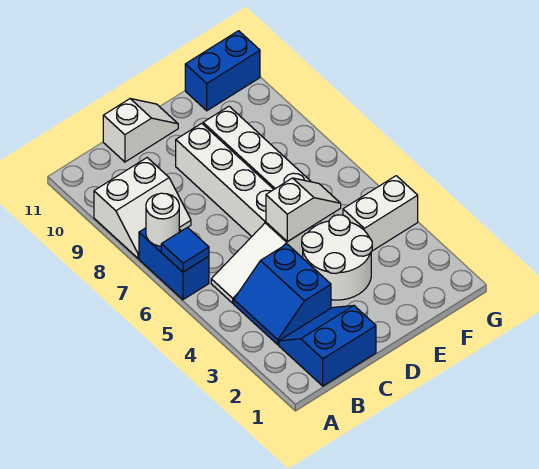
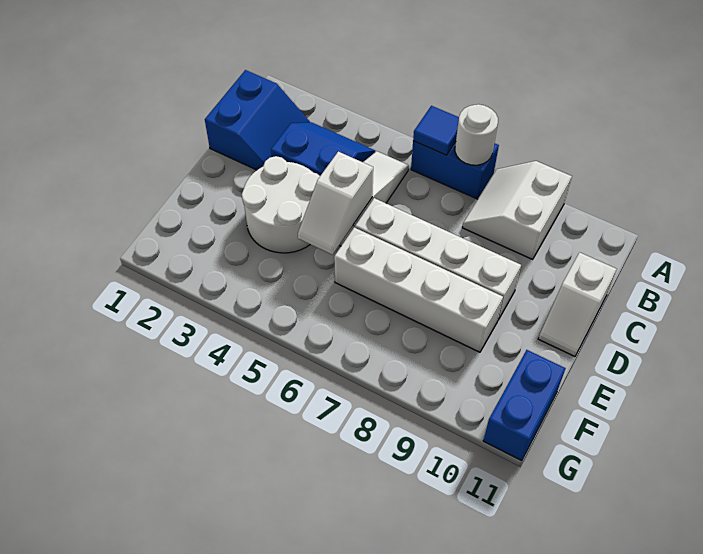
white brick F4:G4 level 1 -> none

